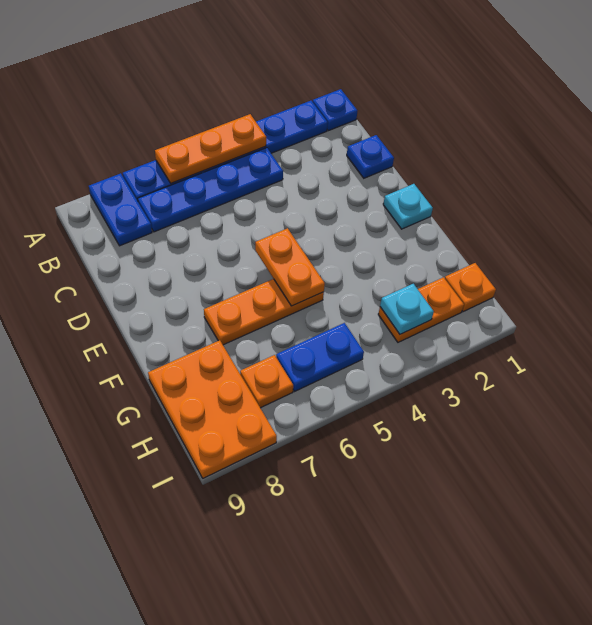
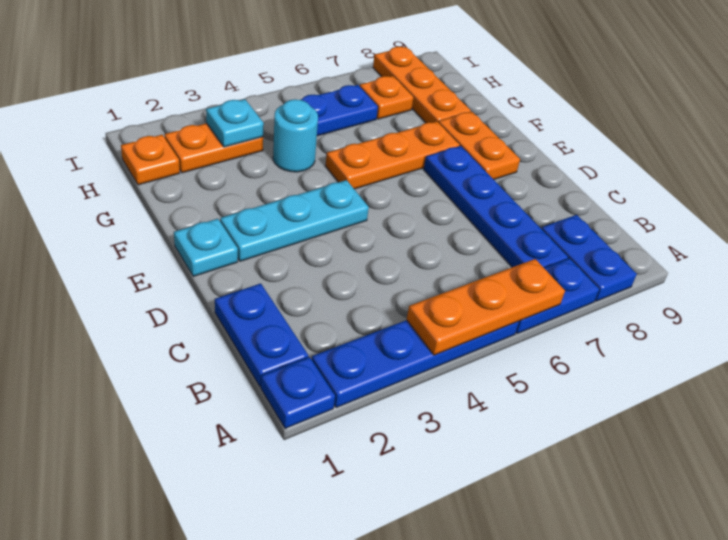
blue plate B4:B7 level 1 -> blue plate B7:E7 level 1
blue plate C1 level 1 -> blue plate B1:C1 level 1
none -> cyan plate E2:E4 level 1
orange plate E5:F5 level 2 -> orange plate E8:F8 level 1
none -> cyan round brick G4 level 1
orange plate G8:I9 level 1 -> orange plate G8:I8 level 1

